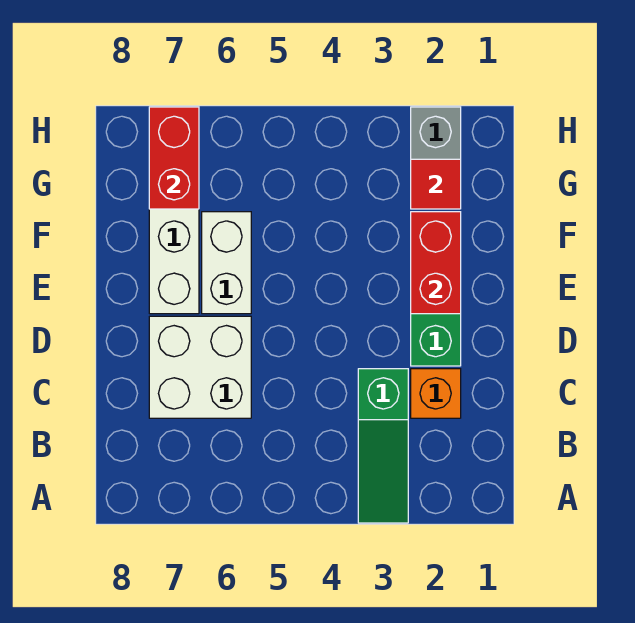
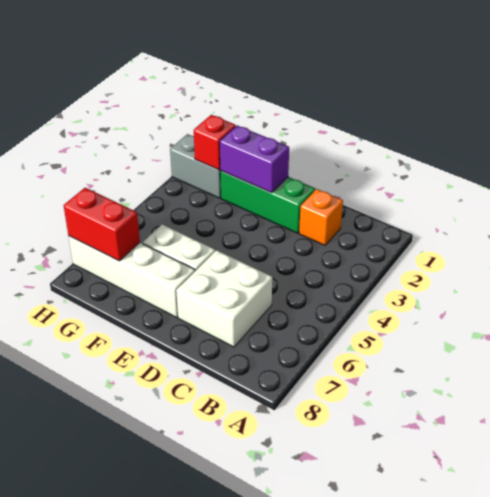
green slope A3:C3 level 1 top C -> none
red brick E2:F2 level 2 -> purple brick E2:F2 level 2
red tile G2 level 2 -> red brick G2 level 2

